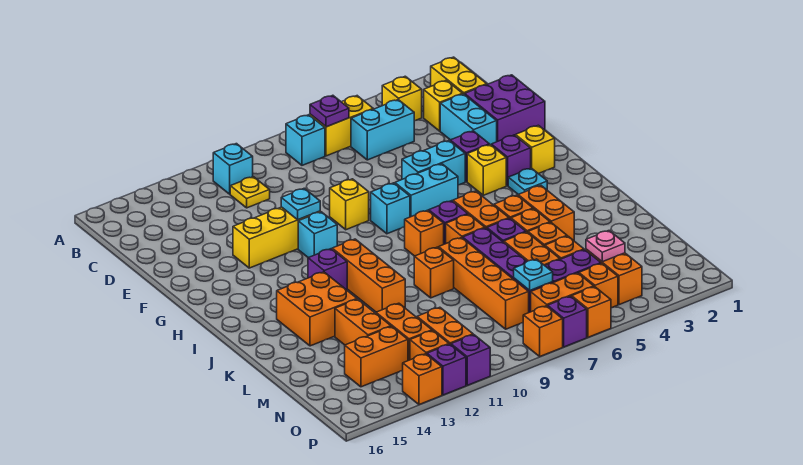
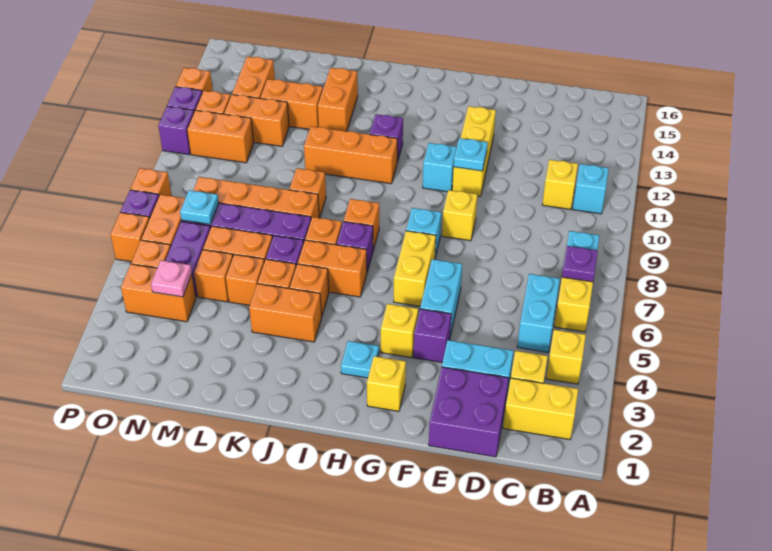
yellow plate C11 level 1 -> yellow brick C11 level 1
purple brick G3 level 1 -> none
cyan brick G6:G7 level 1 -> yellow brick G6:G7 level 1
orange brick J13:K14 level 1 -> orange brick K13:K14 level 1

